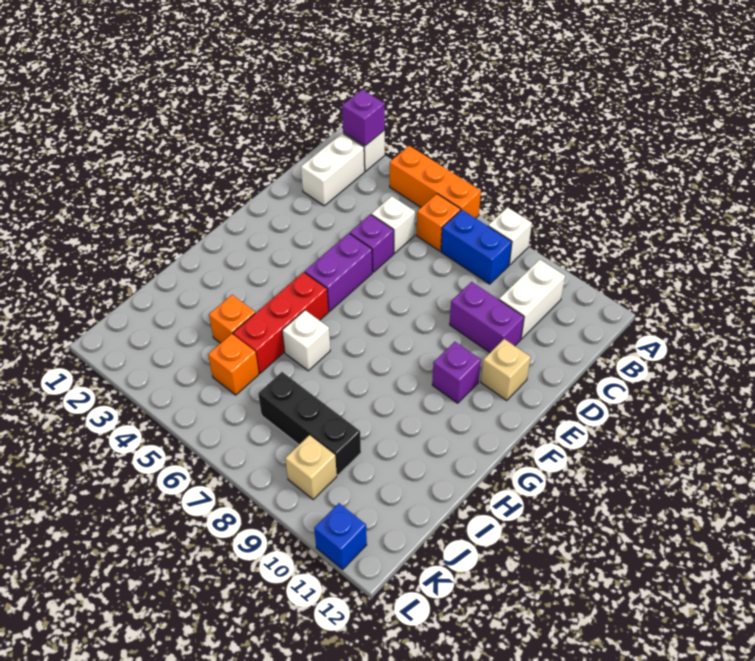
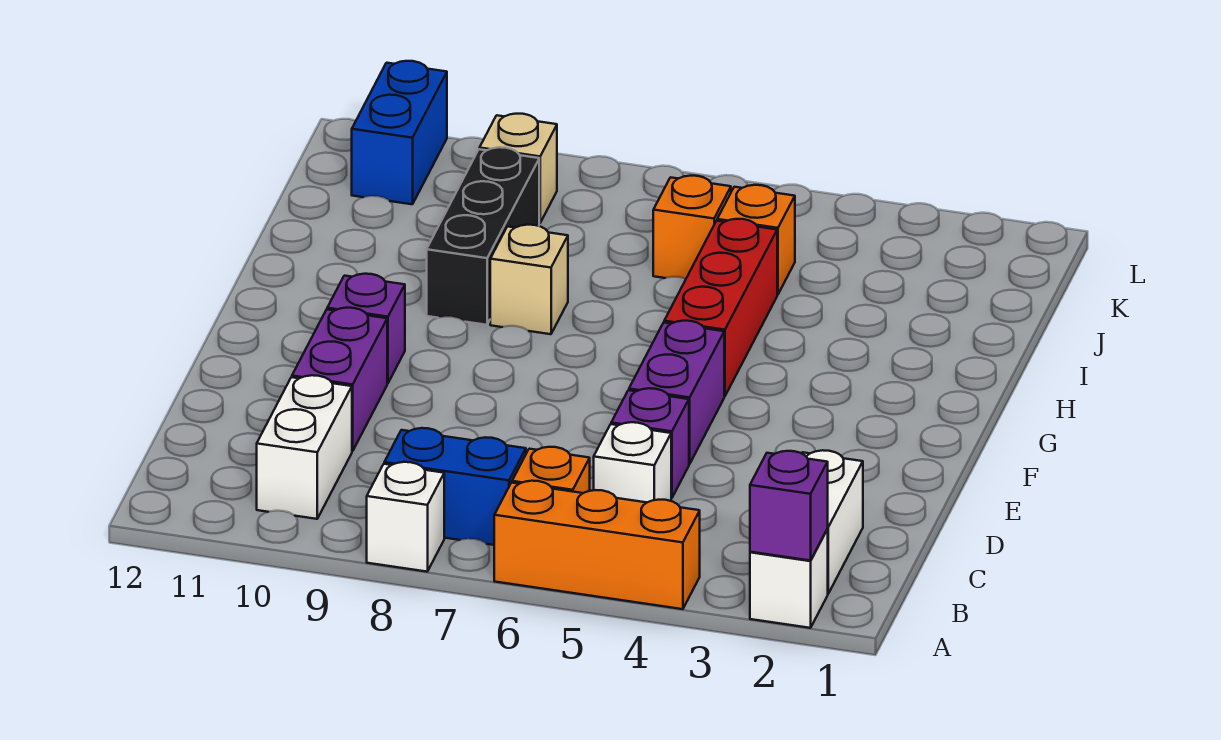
purple brick D9:D10 level 1 -> purple brick D10:E10 level 1
tan brick E11 level 1 -> tan brick H8 level 1
white brick H6 level 1 -> none
orange brick I4 level 1 -> orange brick J6 level 1
black brick J7:J9 level 1 -> black brick H9:J9 level 1
blue brick L11 level 1 -> blue brick K11:L11 level 1

